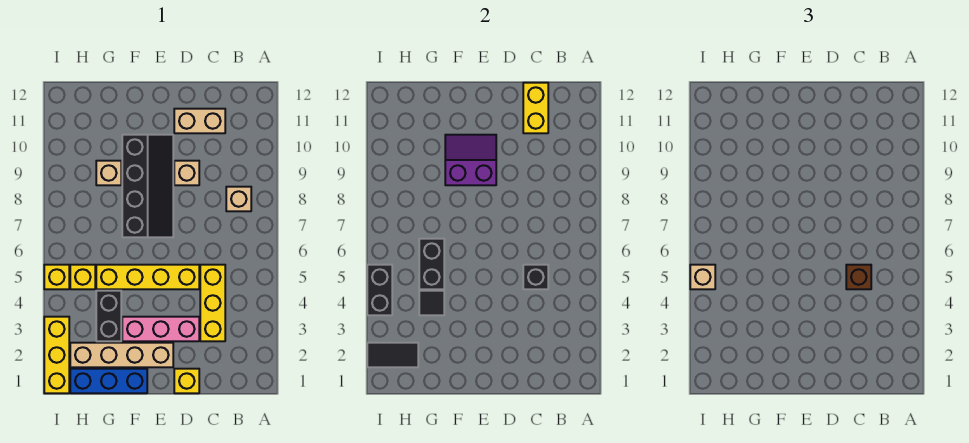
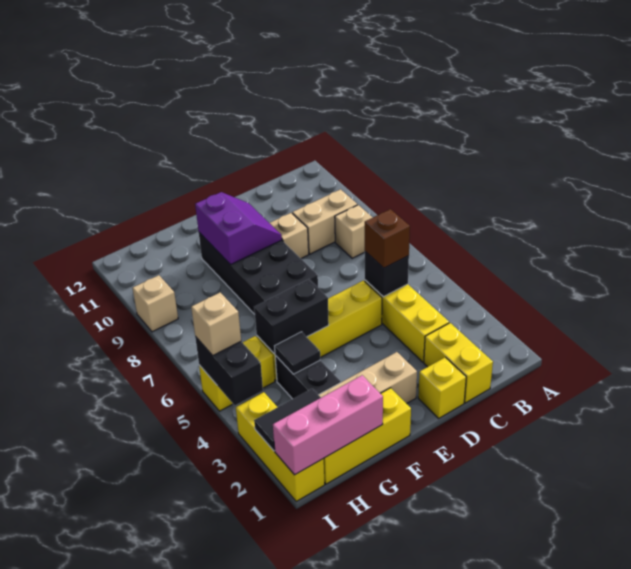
tan brick C11:D11 level 1 -> tan brick B9:C9 level 1
yellow brick C11:C12 level 2 -> yellow brick C1:C2 level 1
pink brick D3:F3 level 1 -> pink brick G1:I1 level 2
black slope E7:F10 level 1 top F -> black brick E7:F10 level 1
purple slope E9:F10 level 2 top 9 -> purple slope E9:F10 level 2 top F
blue brick F1:H1 level 1 -> yellow brick F1:H1 level 1
black brick G5:G6 level 2 -> black brick F5:G5 level 2
tan brick G9 level 1 -> tan brick I9 level 1

